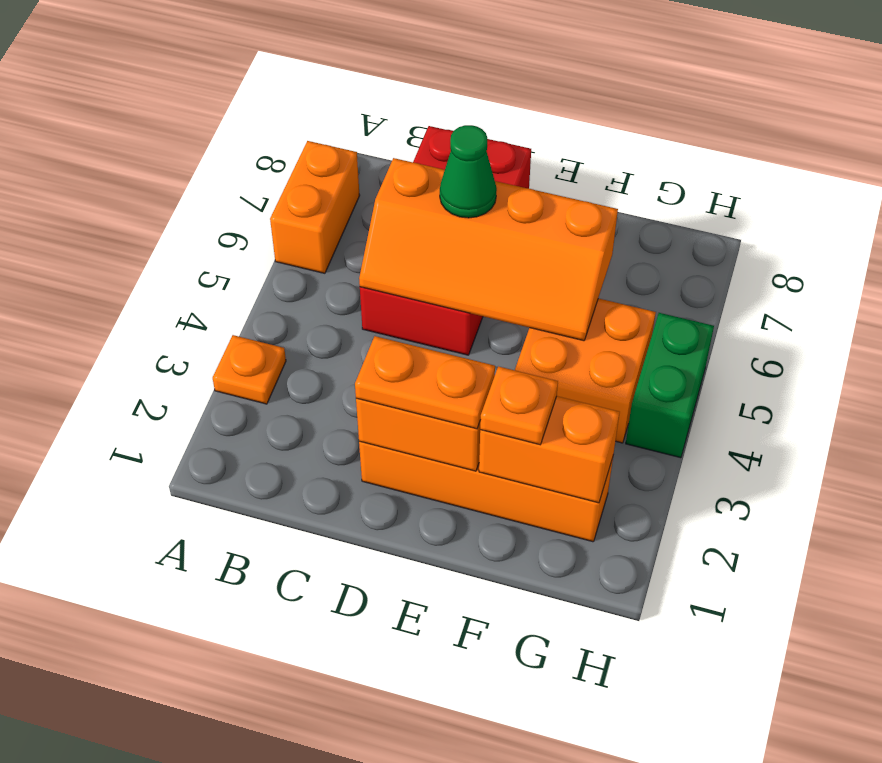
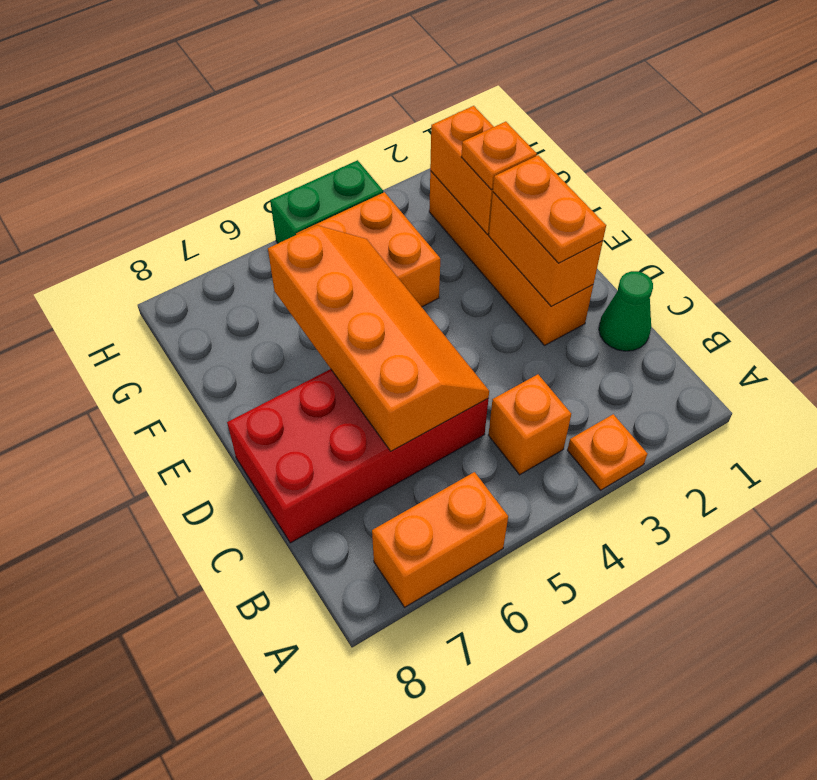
none -> orange brick B4 level 1
green cone D6 level 3 -> green cone C1 level 1

